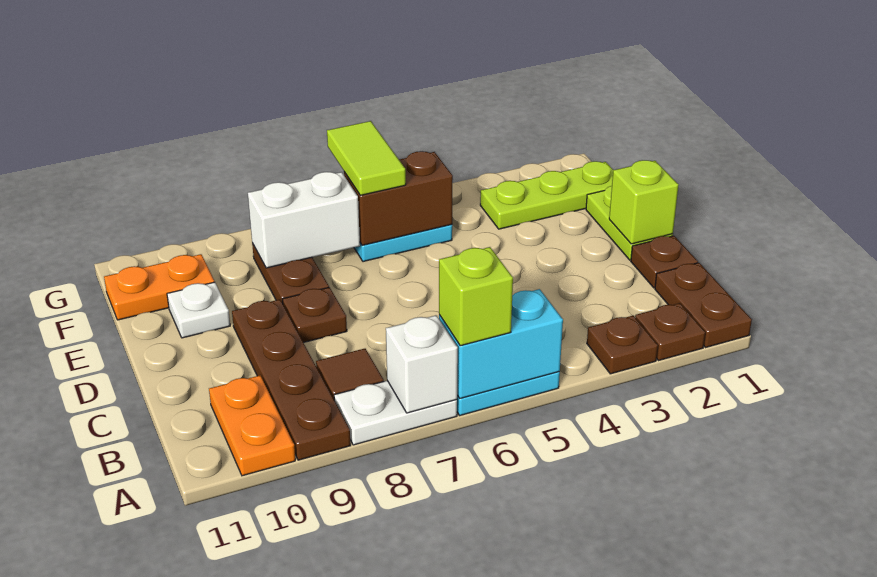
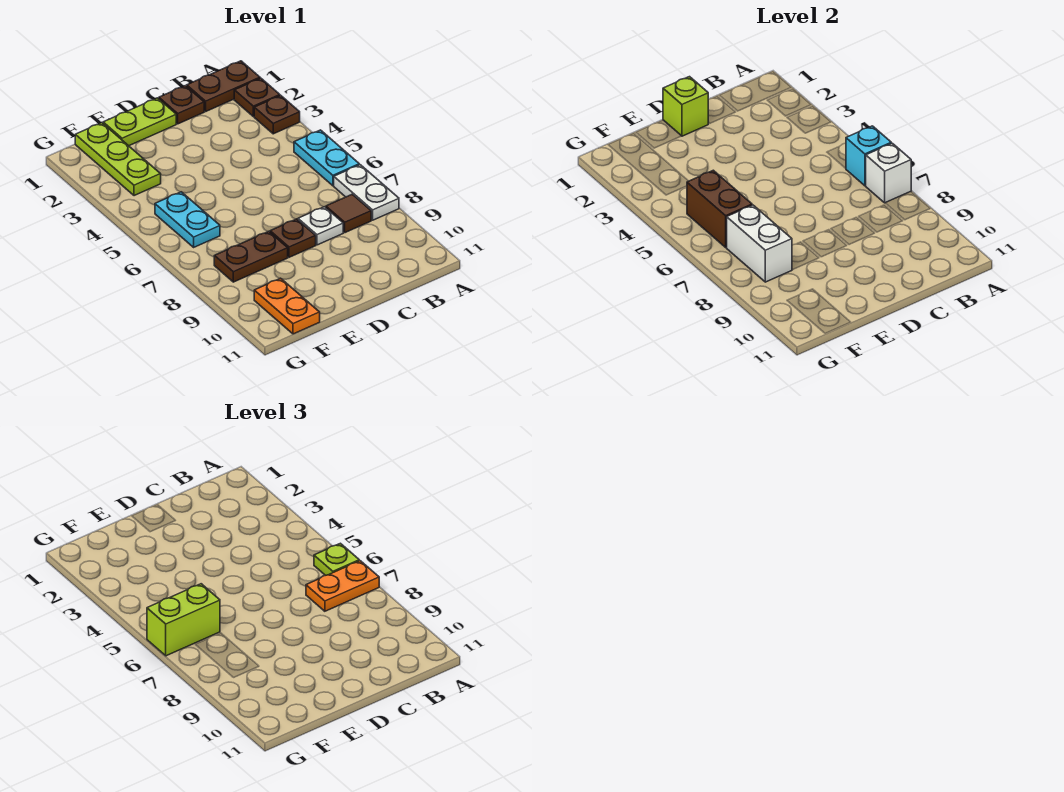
cyan brick A5:A6 level 2 -> cyan brick A6 level 2
lime brick A6 level 3 -> lime plate A6 level 3
brown plate A9:D9 level 1 -> none
orange plate A10:B10 level 1 -> orange plate A7:B7 level 3
white plate E10 level 1 -> white plate C8 level 1
lime tile F6:G6 level 3 -> lime brick F6:G6 level 3

